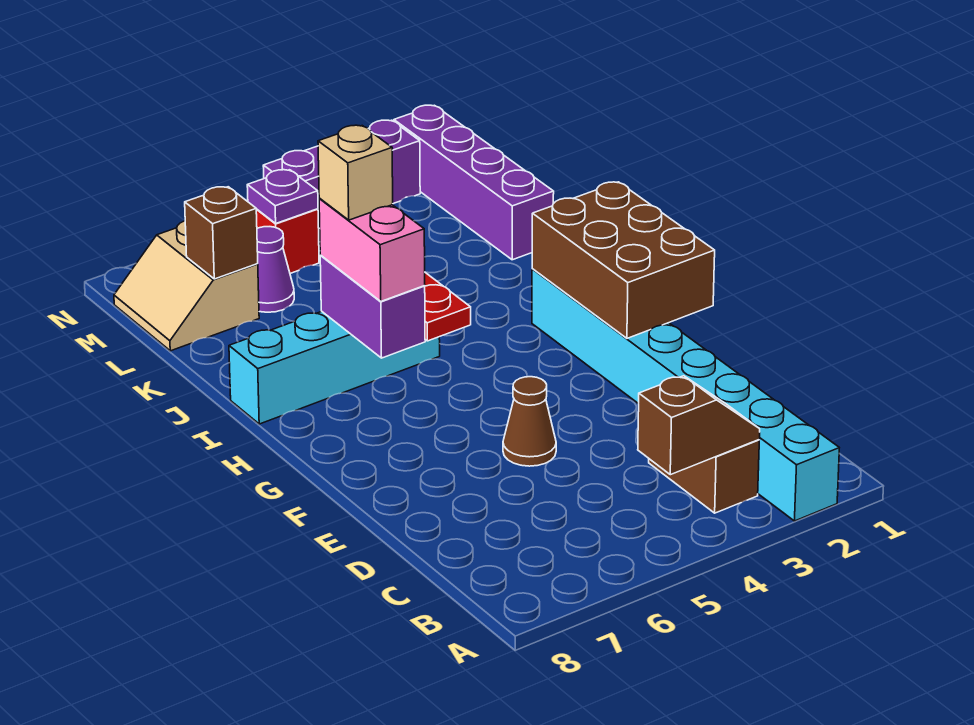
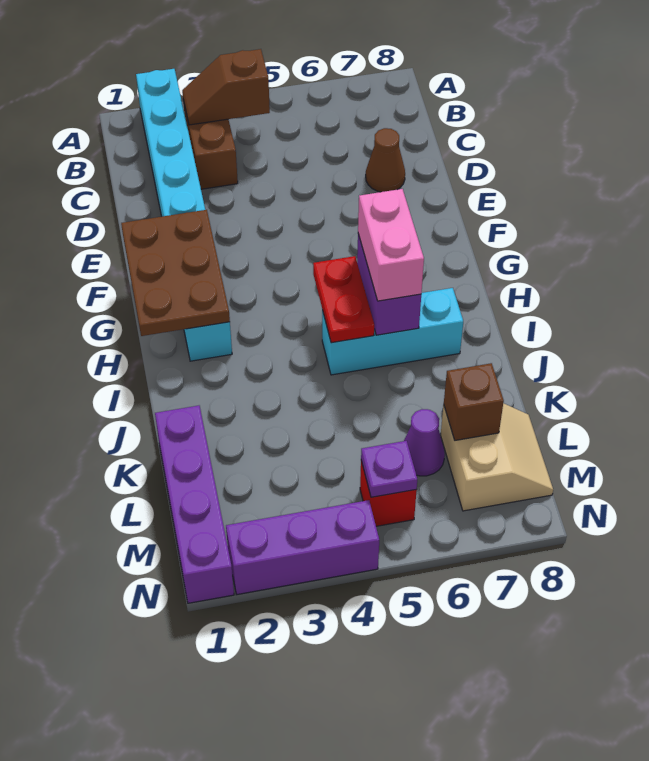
brown cone E5 level 1 -> brown cone D7 level 1
brown brick F1:H2 level 2 -> brown plate F1:H2 level 2
cyan brick I5:I8 level 1 -> cyan brick I5:I7 level 1
tan brick I6 level 4 -> none

